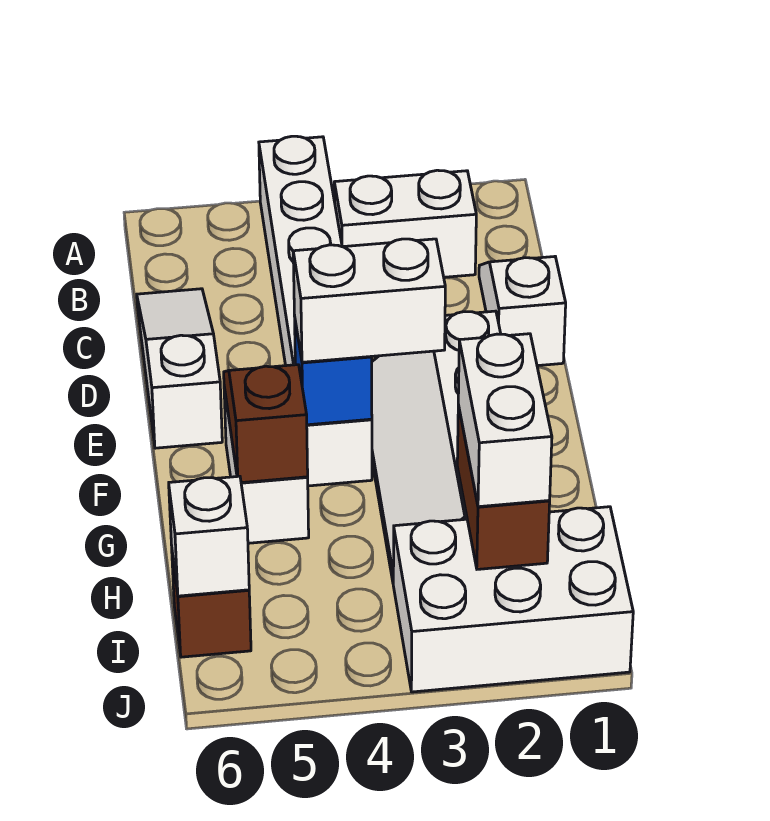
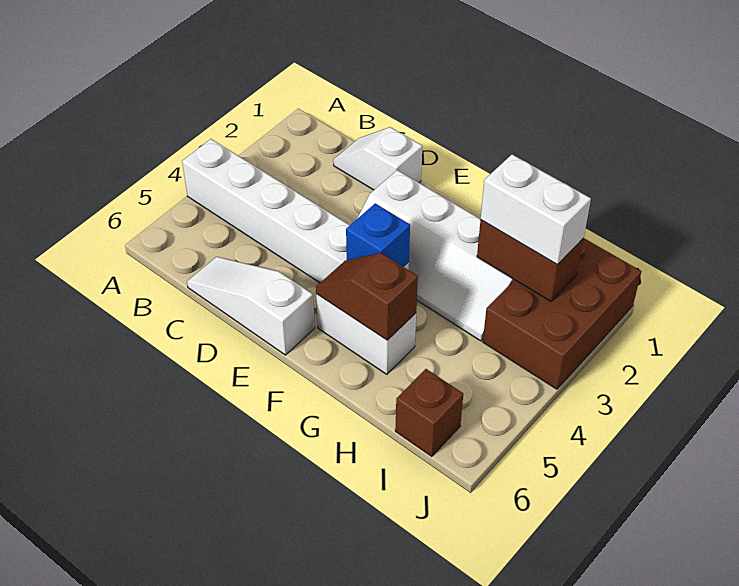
white brick B2:B3 level 1 -> none
white brick F3:F4 level 3 -> none
white brick I1:J3 level 1 -> brown brick I1:J3 level 1
white brick I6 level 2 -> none

